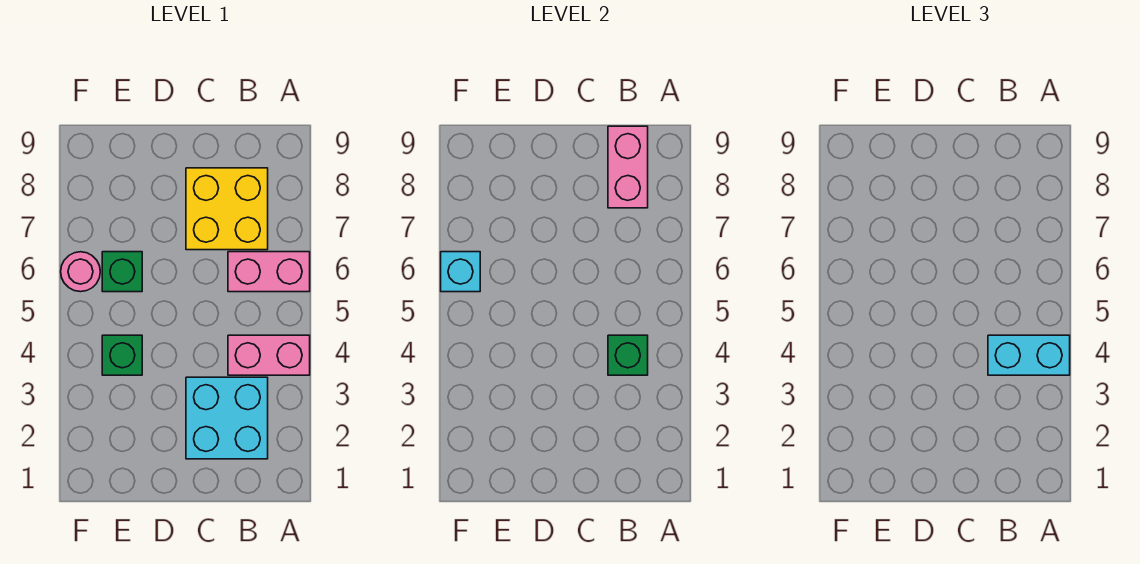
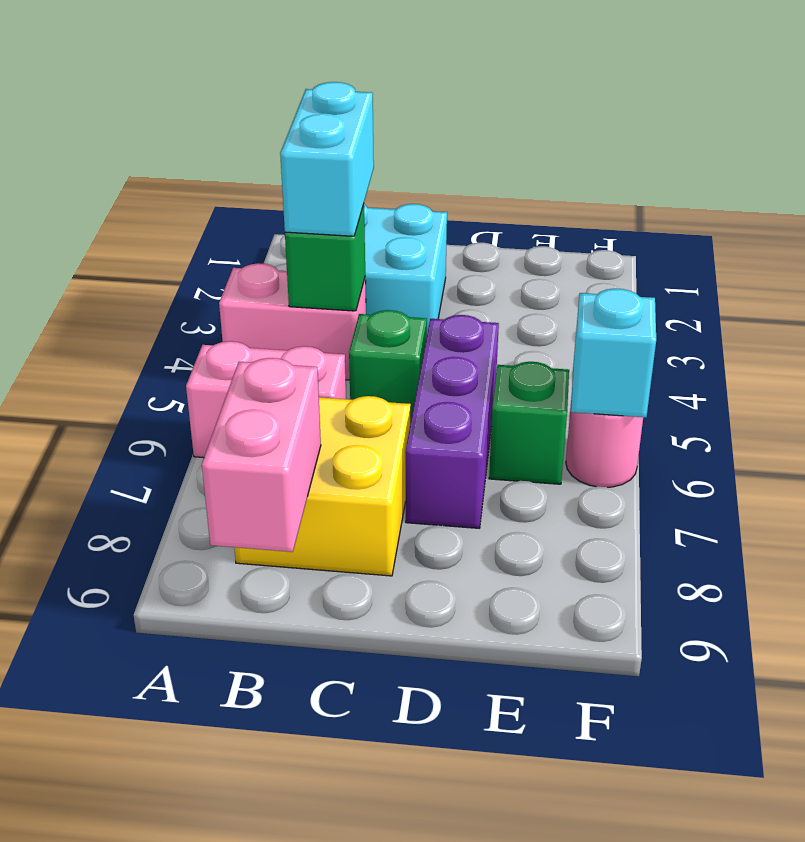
cyan brick A4:B4 level 3 -> cyan brick B3:B4 level 3
none -> purple brick D5:D7 level 1
green brick E4 level 1 -> green brick C5 level 1

